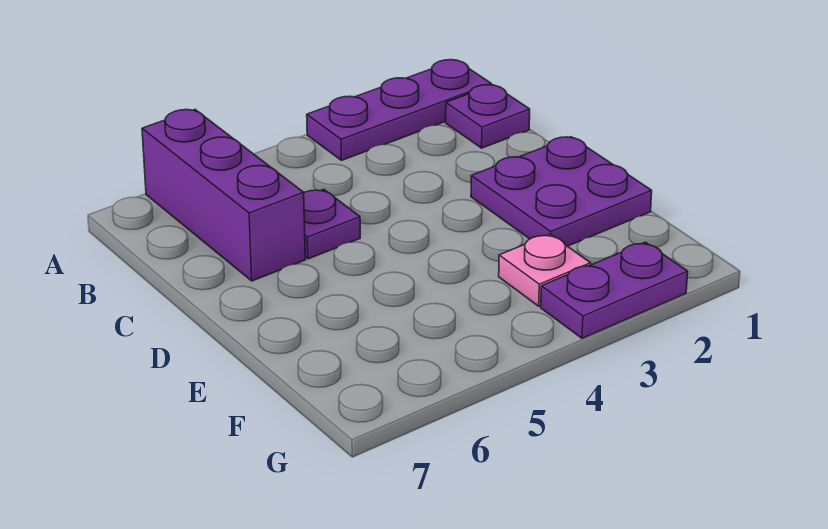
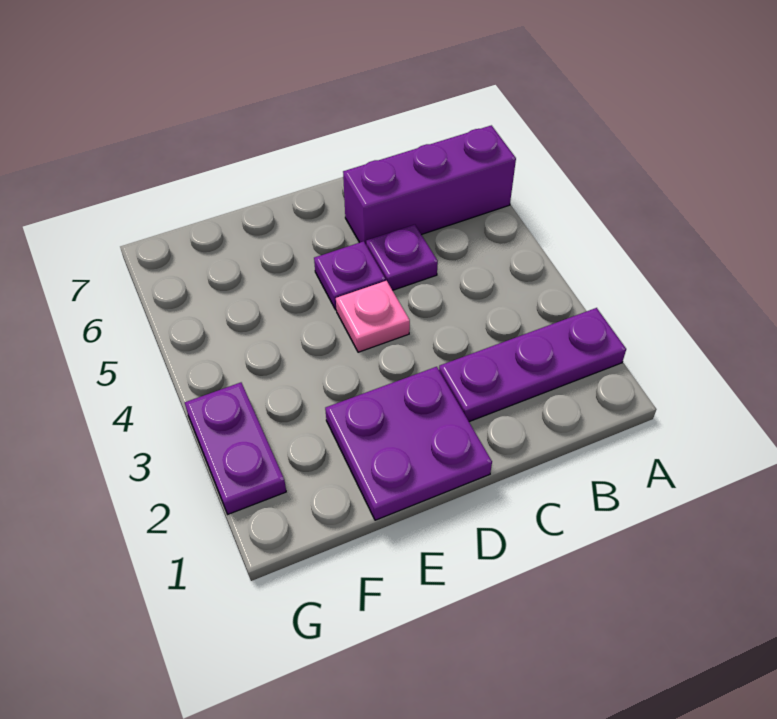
purple plate A1:A3 level 1 -> purple plate A2:C2 level 1
purple plate B1 level 1 -> purple plate D5 level 1
pink plate F3 level 1 -> pink plate D4 level 1

